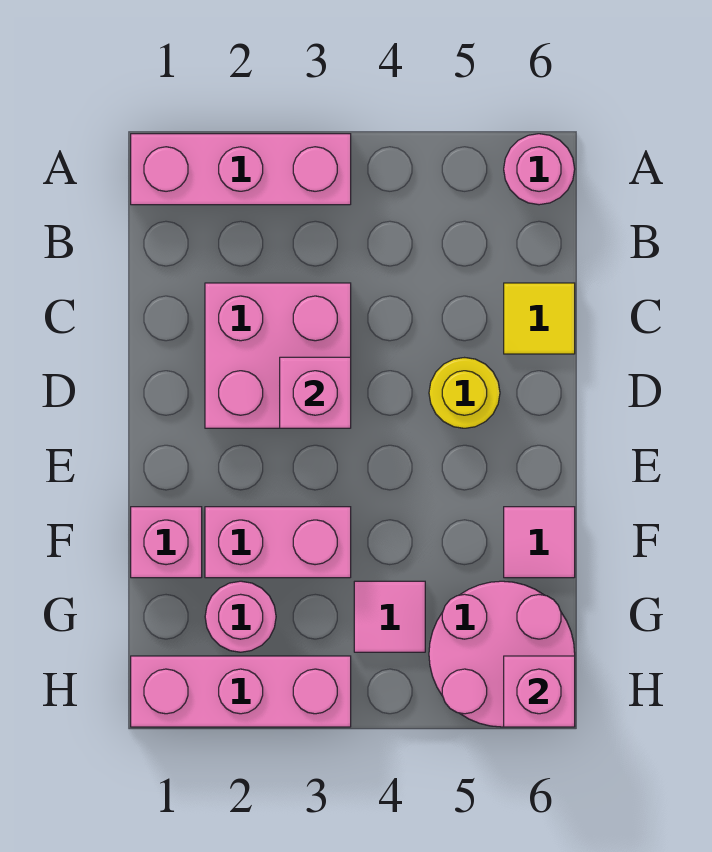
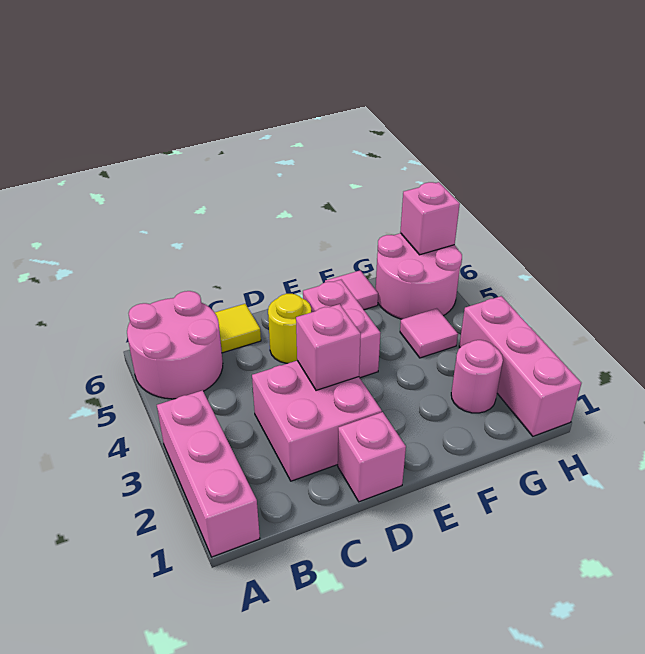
pink round brick A6 level 1 -> pink round brick A5:B6 level 1
pink brick F1 level 1 -> pink brick D1 level 1
pink brick F2:F3 level 1 -> pink brick E4:E5 level 1

